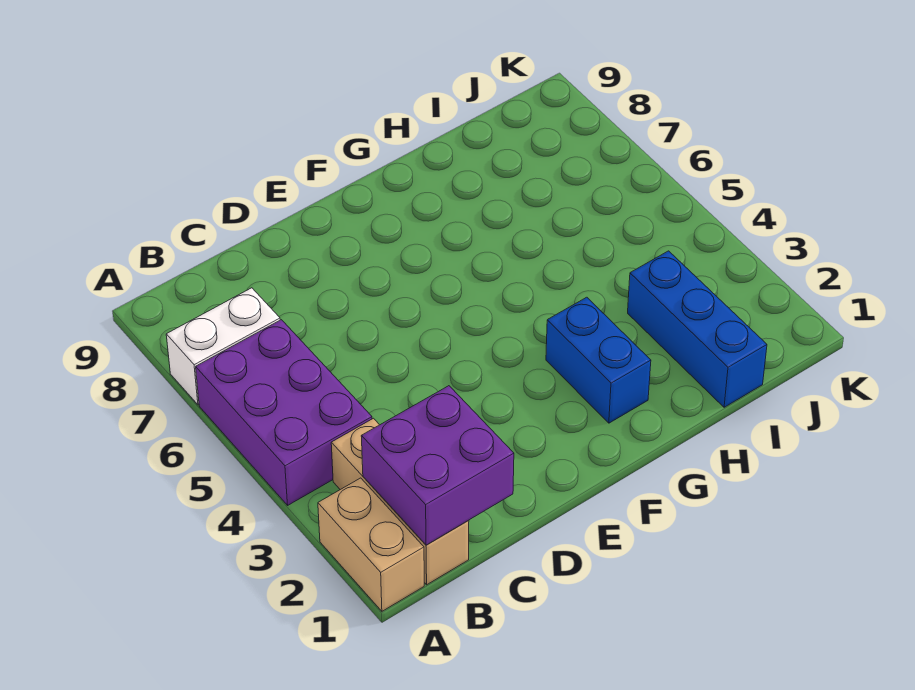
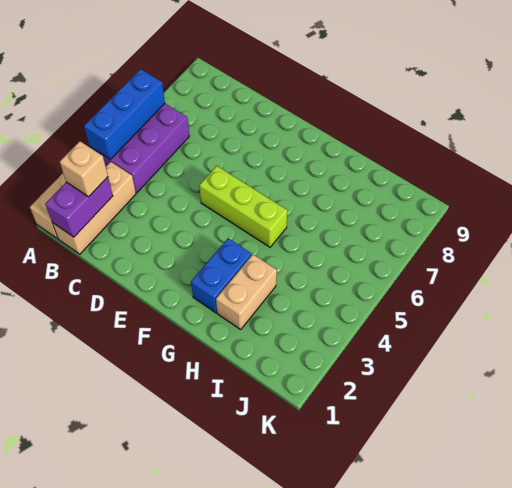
white brick A7:B7 level 1 -> none
purple brick B1:C2 level 2 -> purple brick B1:B2 level 2
none -> tan brick B2 level 3
none -> lime brick E5:G5 level 1
none -> tan brick H2:H3 level 1
blue brick I1:I3 level 1 -> blue brick A4:A6 level 2

